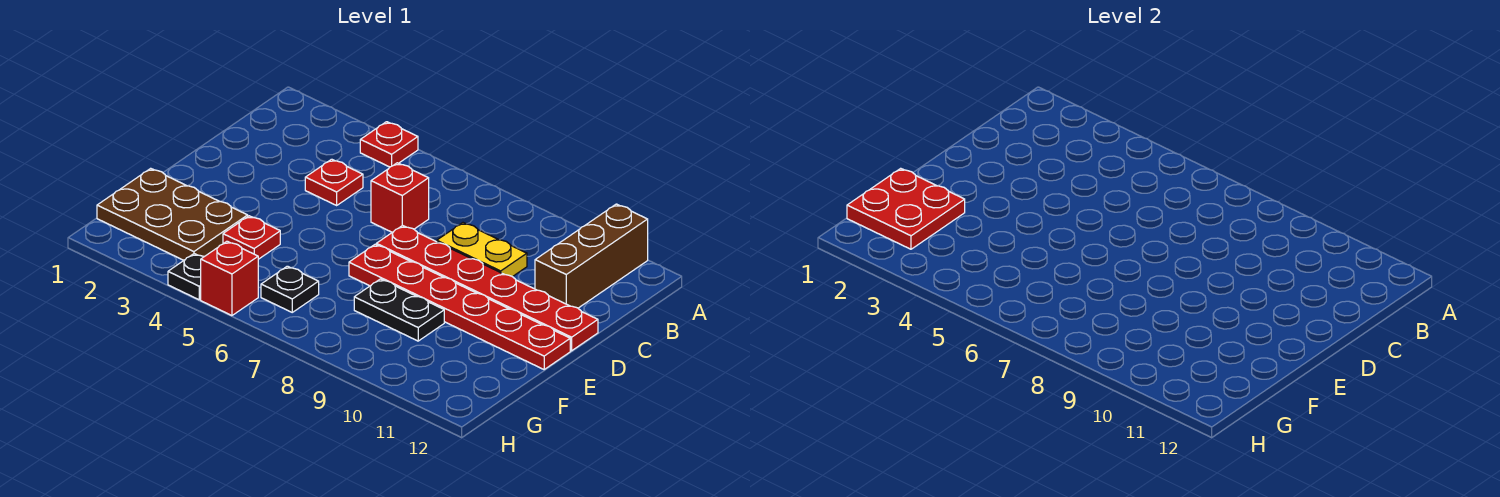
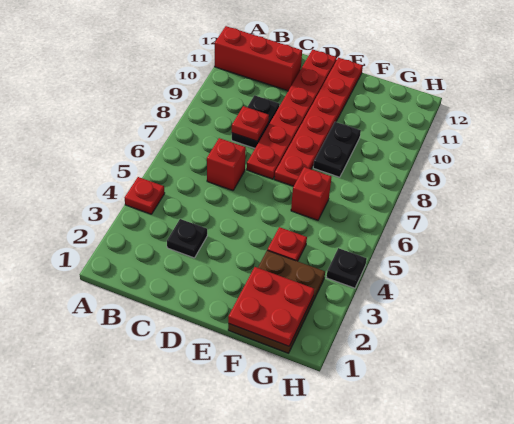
brown brick A11:C11 level 1 -> red brick A11:C11 level 1
red plate C4 level 1 -> red plate C8 level 2
yellow plate C8:C9 level 1 -> black plate C8:C9 level 1
black plate G6 level 1 -> black plate C3 level 1
red brick H5 level 1 -> red brick F6 level 1

